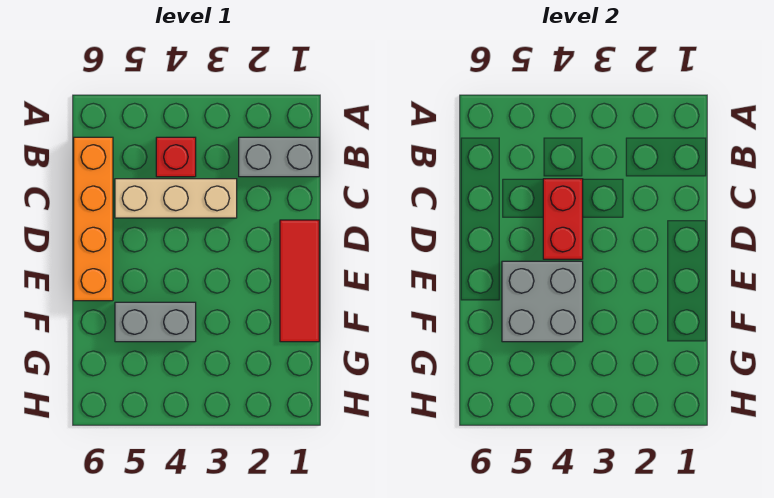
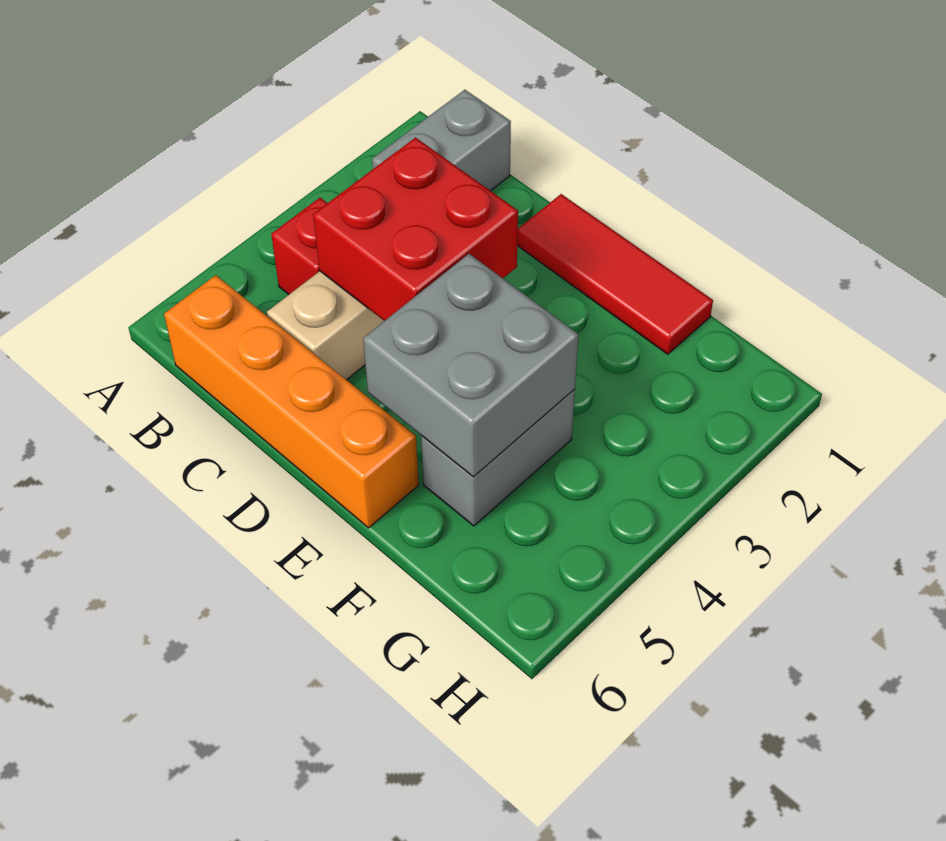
red brick C4:D4 level 2 -> red brick C3:D4 level 2

